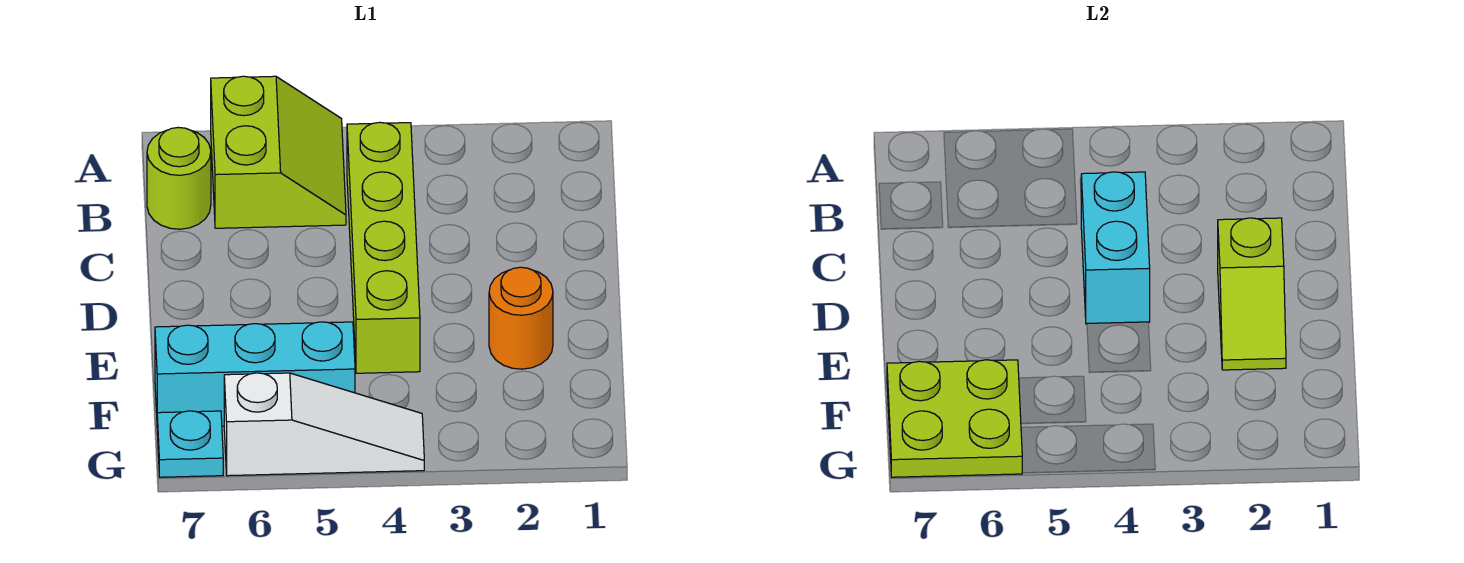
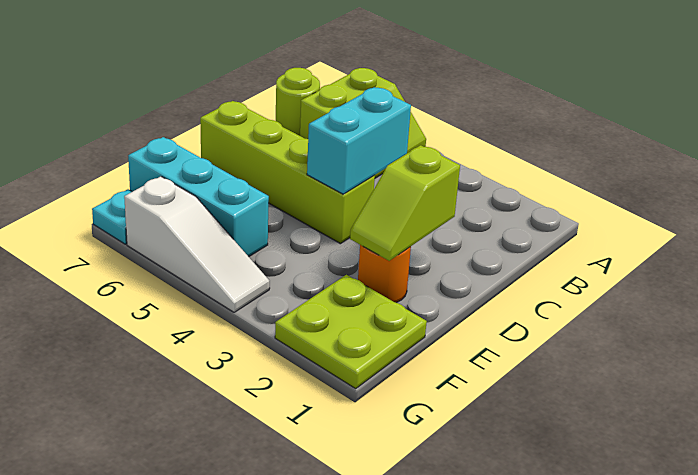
lime brick B4:E4 level 1 -> lime brick D4:D7 level 1
lime plate F6:G7 level 2 -> lime plate F1:G2 level 1

